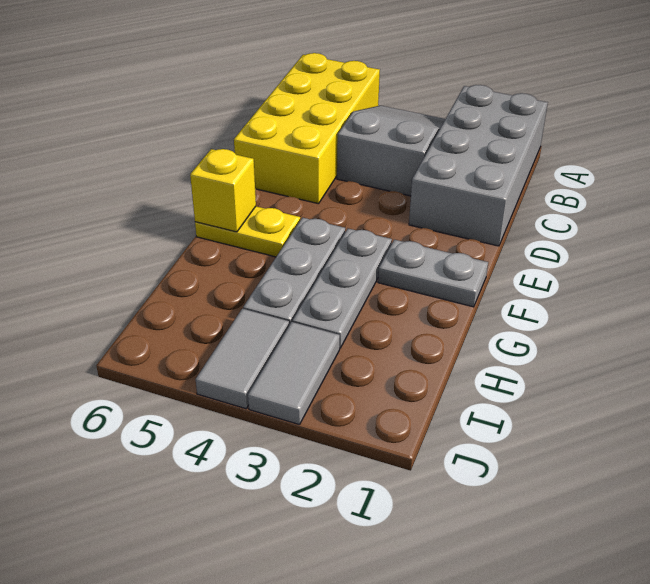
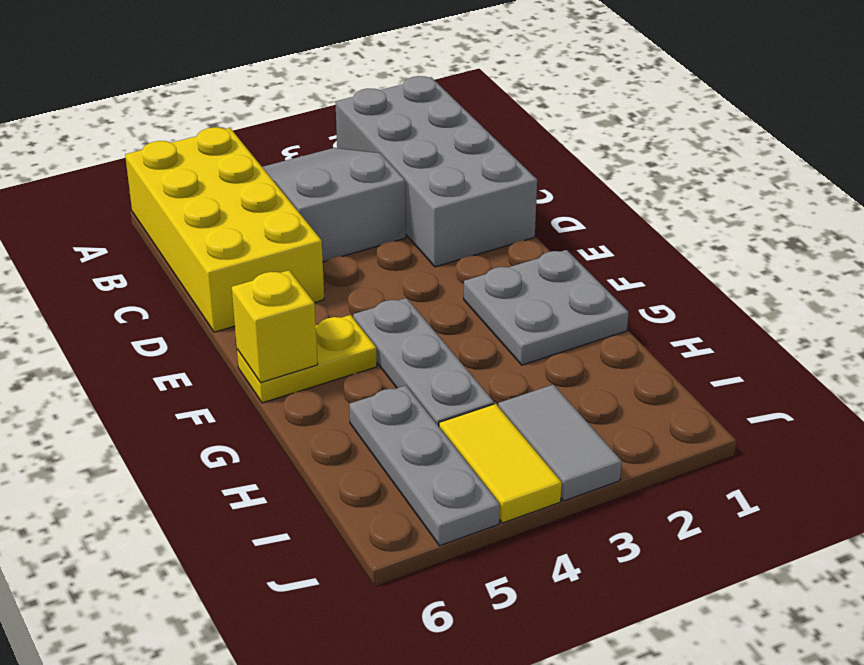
grey plate F1:F2 level 1 -> grey plate F1:G2 level 1
grey plate F3:H3 level 1 -> grey plate H5:J5 level 1
grey tile I4:J4 level 1 -> yellow tile I4:J4 level 1

